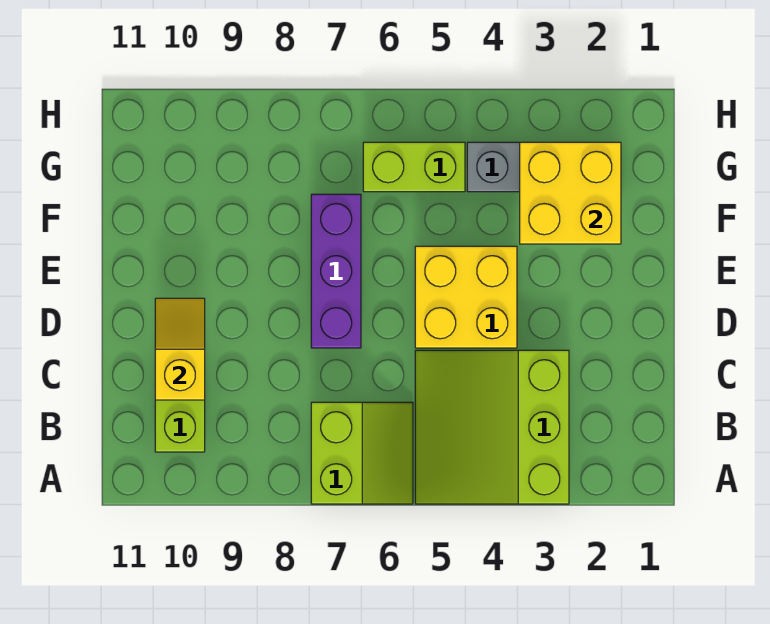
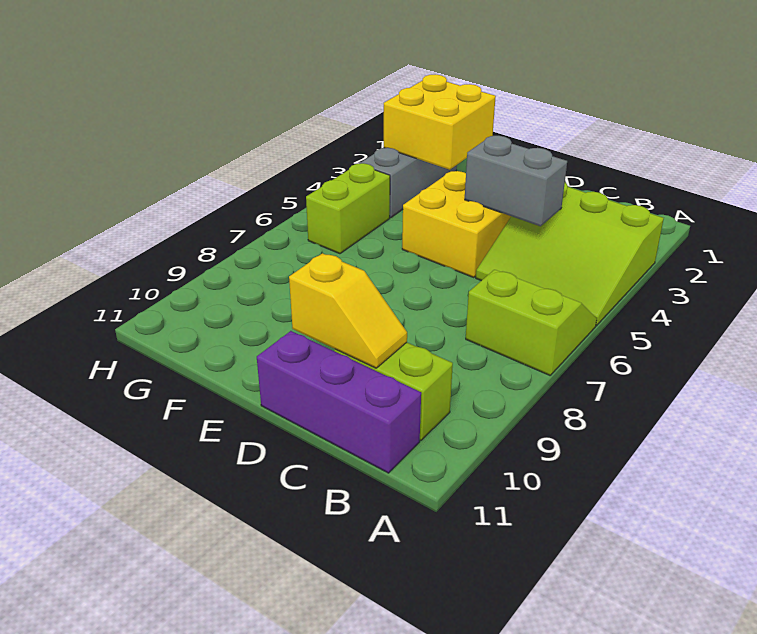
none -> grey brick C4:D4 level 2
yellow slope C10:D10 level 2 top C -> yellow slope C10:D10 level 2 top D
purple brick D7:F7 level 1 -> purple brick B11:D11 level 1

